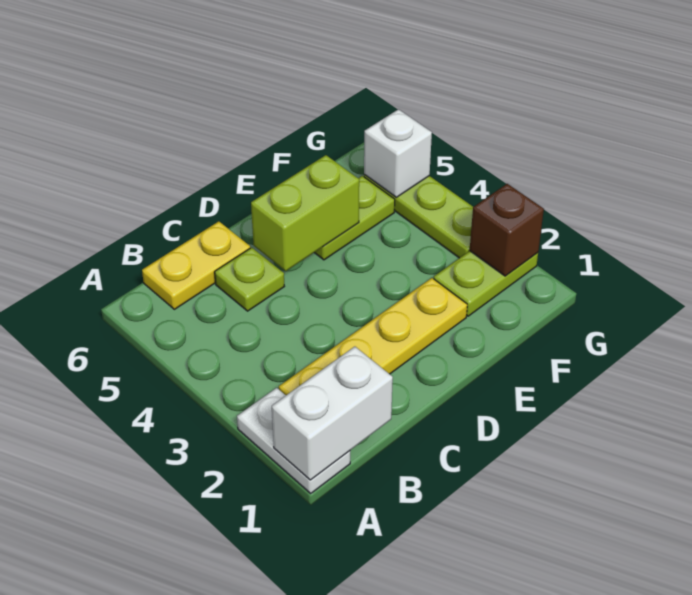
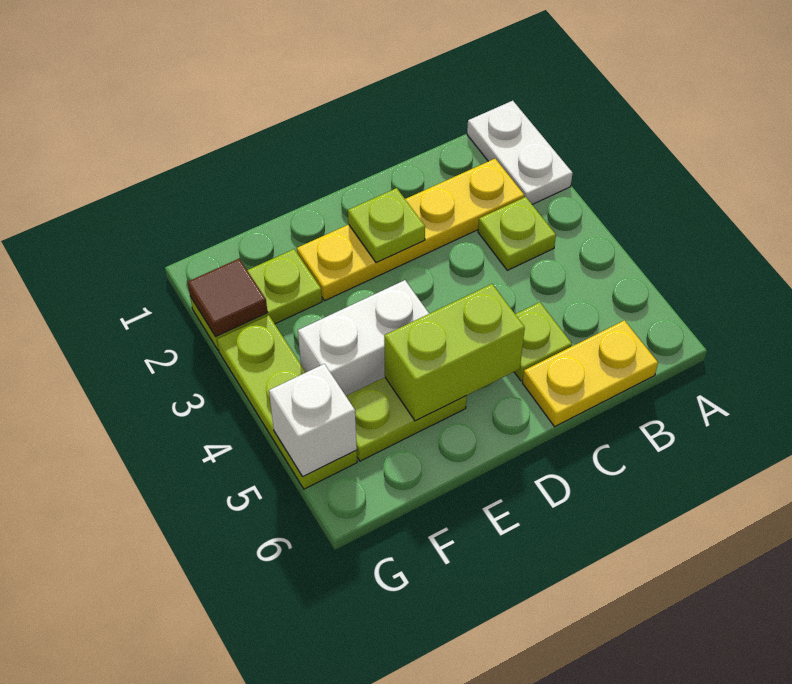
white brick A1:B1 level 2 -> white brick E4:F4 level 1
none -> lime plate B3 level 1
none -> lime plate D2 level 2
brown brick G2 level 2 -> brown tile G2 level 2

